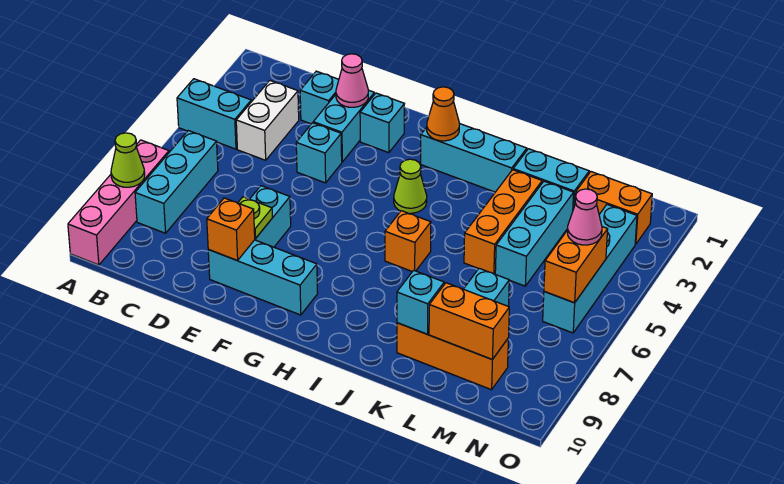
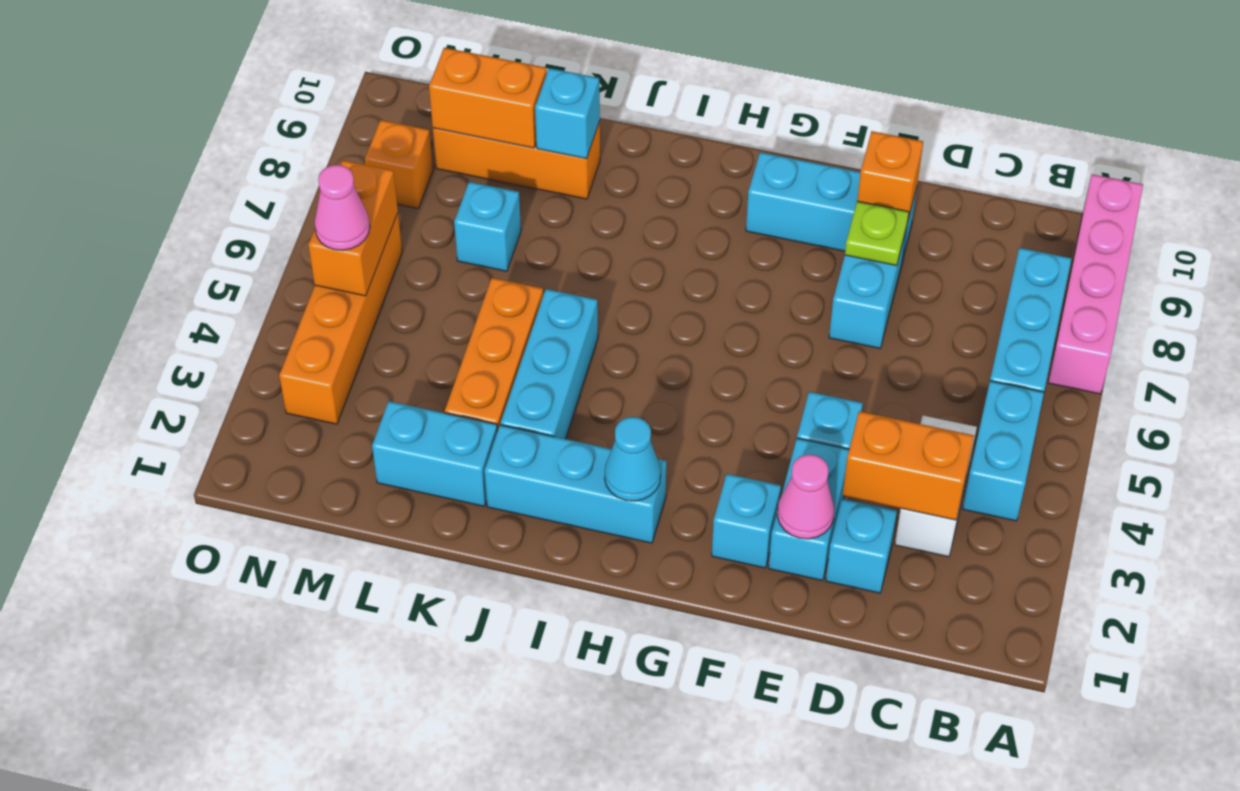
cyan brick A4:B4 level 1 -> cyan brick B4:B5 level 1
lime cone A8 level 2 -> none
orange cone H2 level 2 -> cyan cone H2 level 2
lime cone H4 level 1 -> none
orange brick I6 level 1 -> orange brick N8 level 1
cyan brick L3:L5 level 1 -> cyan brick J3:J5 level 1
orange brick M2:N2 level 1 -> orange brick C3:D3 level 2
cyan brick N3:N6 level 1 -> orange brick N3:N6 level 1

